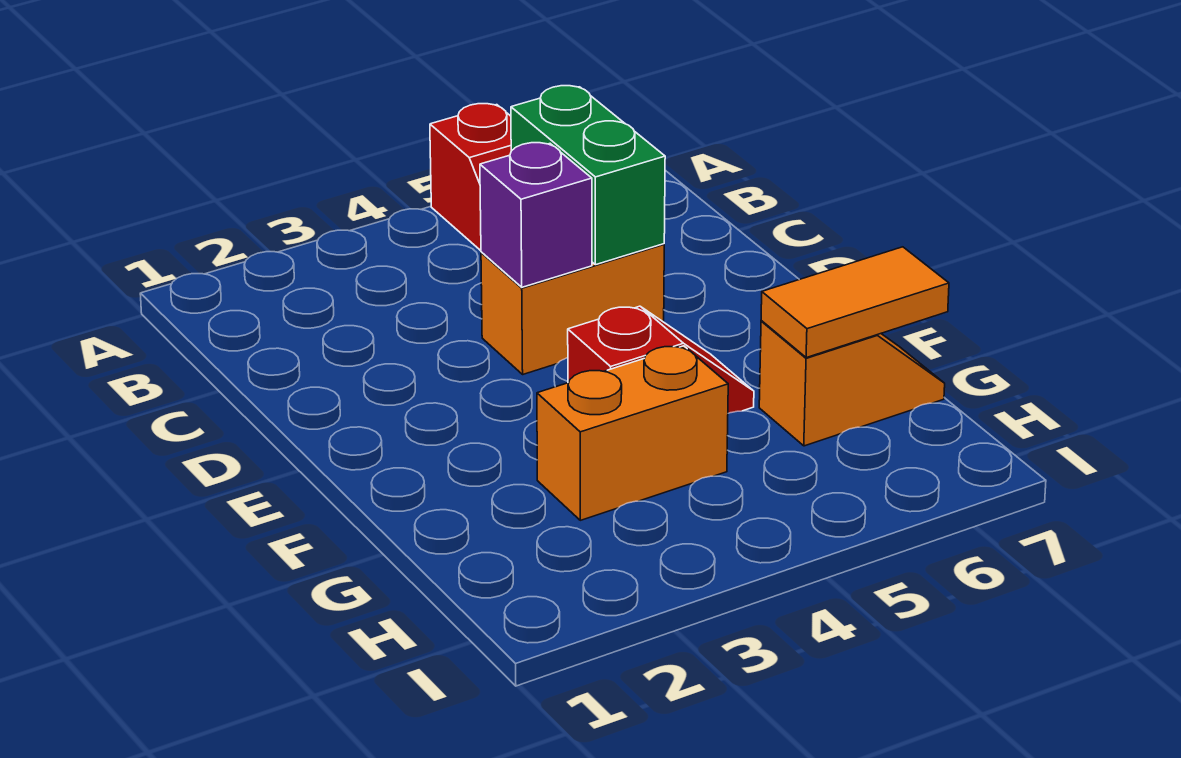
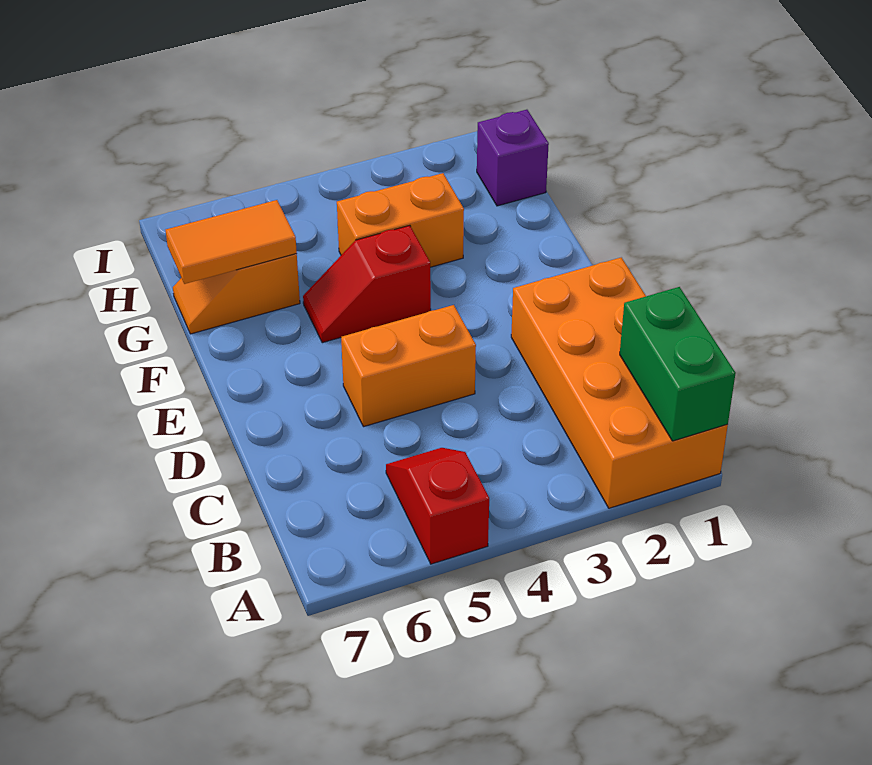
none -> orange brick A1:D2 level 1
green brick C5:D5 level 2 -> green brick A1:B1 level 2
purple brick D4 level 2 -> purple brick H1 level 1

